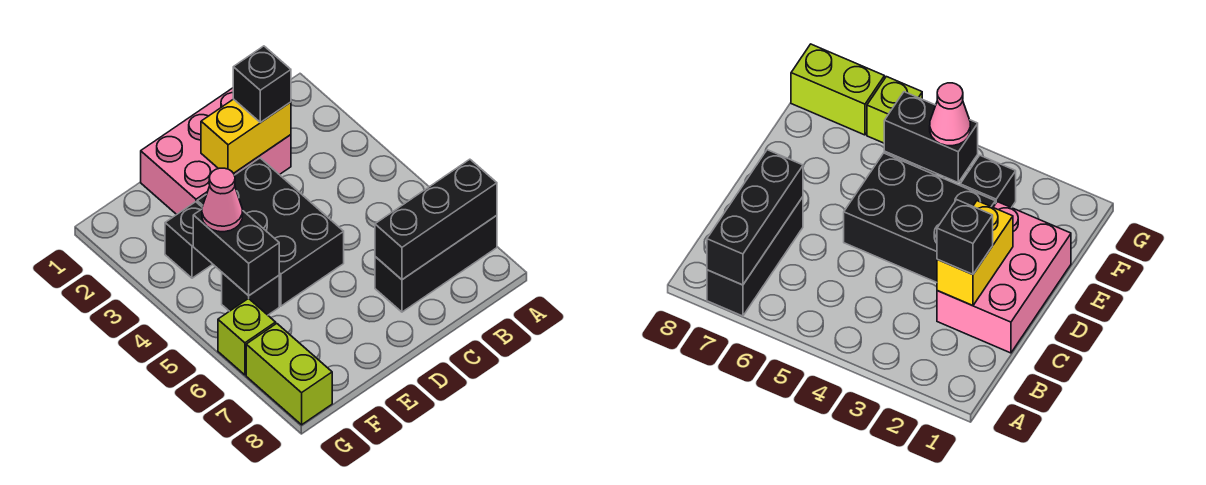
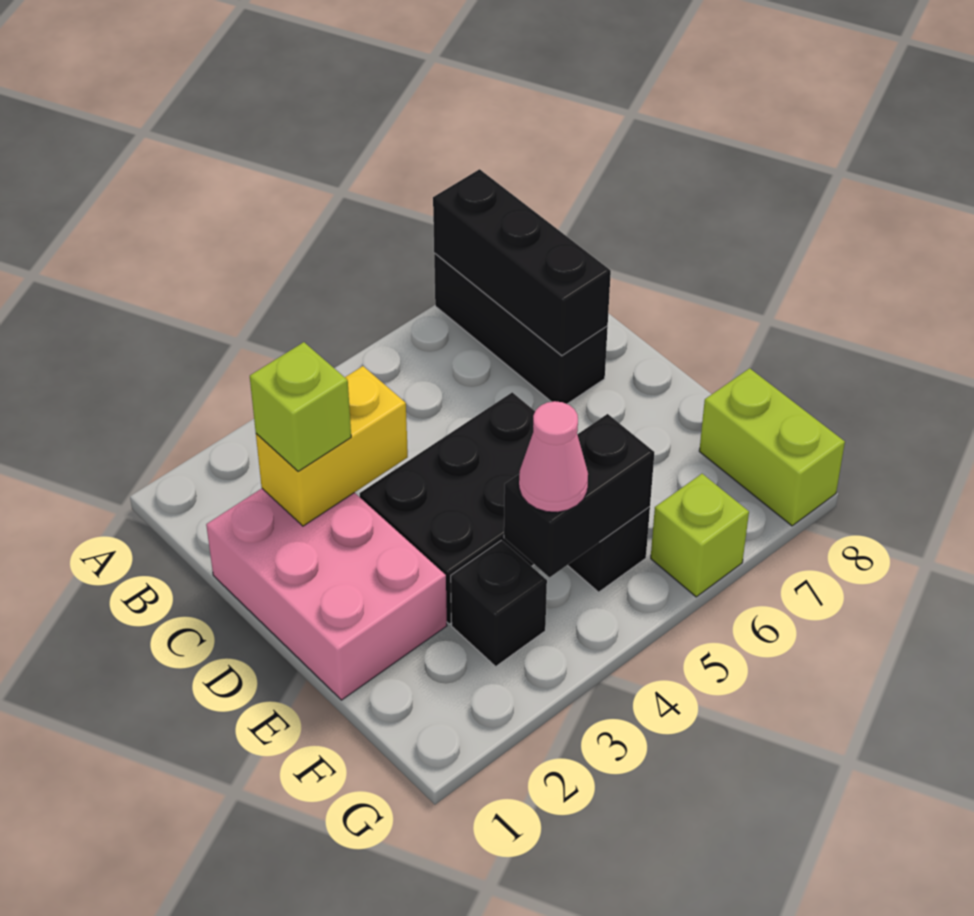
yellow brick C2:D2 level 2 -> yellow brick C2:C3 level 2
black brick C2 level 3 -> lime brick C2 level 3
lime brick G7:G8 level 1 -> lime brick F8:G8 level 1

